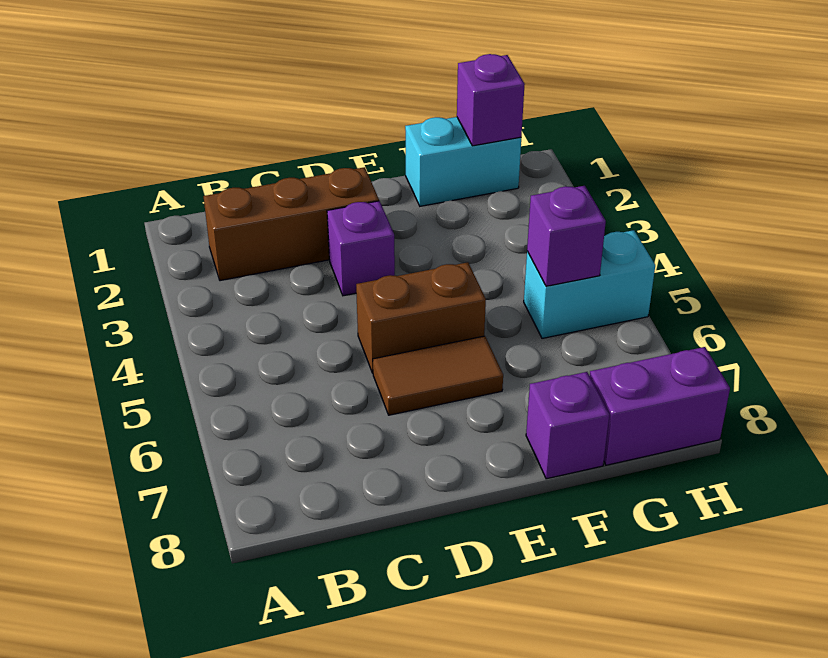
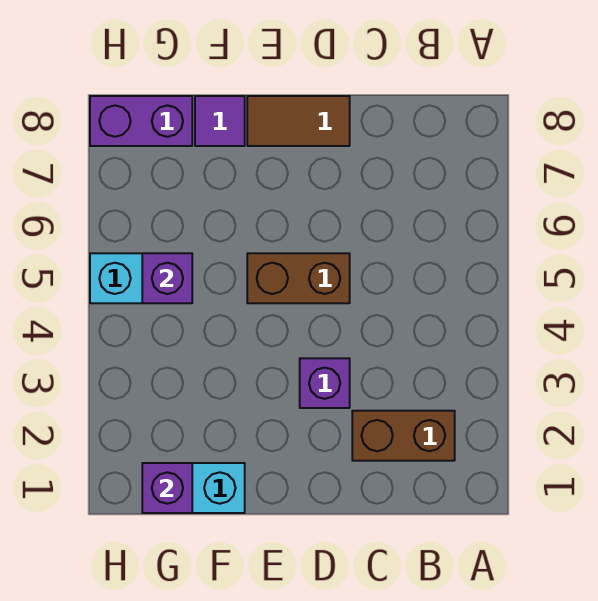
brown brick B2:D2 level 1 -> brown brick B2:C2 level 1
brown tile D6:E6 level 1 -> brown tile D8:E8 level 1
purple brick F8 level 1 -> purple tile F8 level 1

